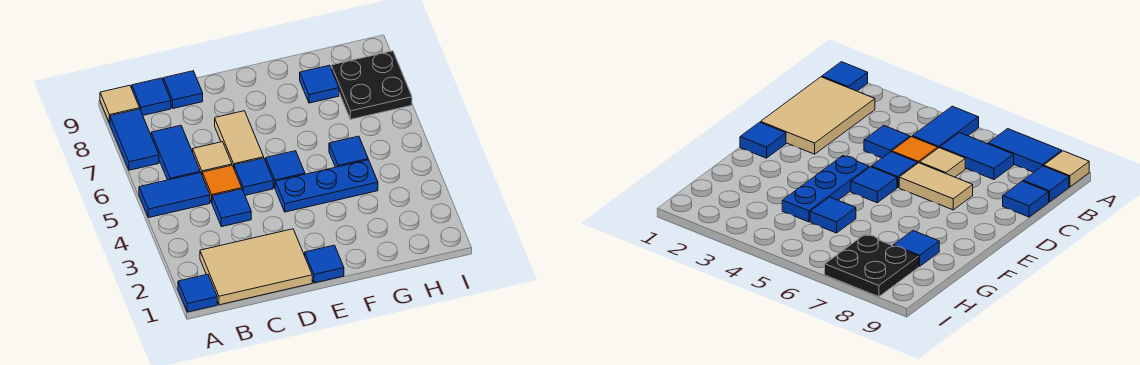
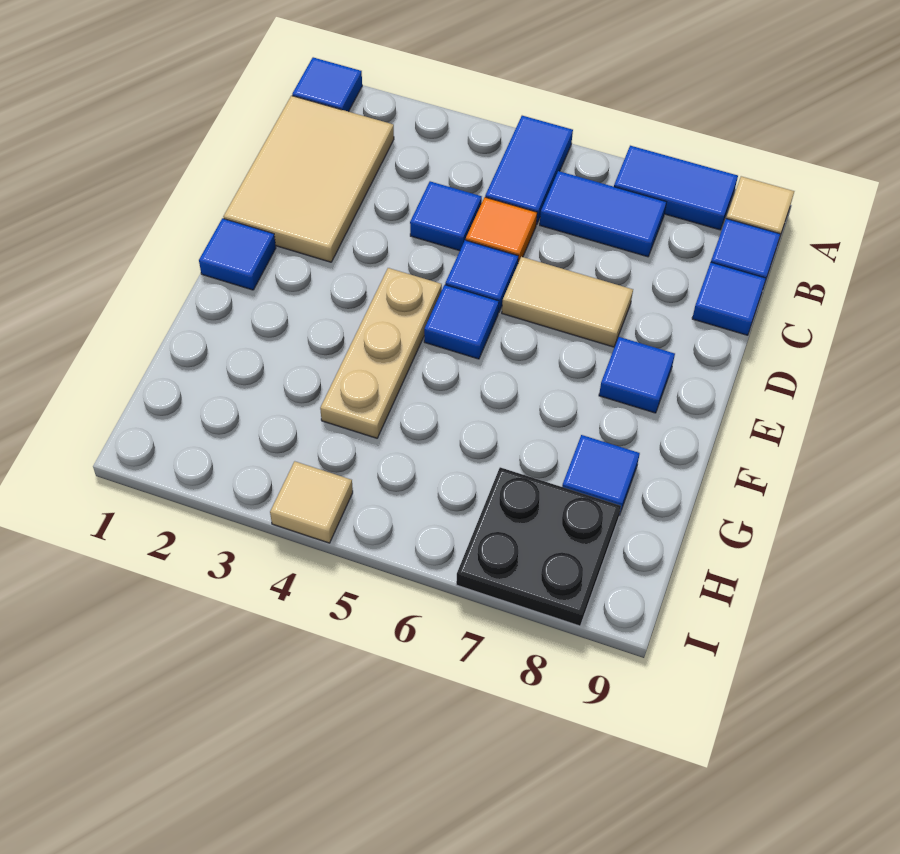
tan tile C6 level 1 -> tan tile I4 level 1
blue plate E4:G4 level 1 -> tan plate E4:G4 level 1
blue tile G5 level 1 -> blue tile E8 level 1

